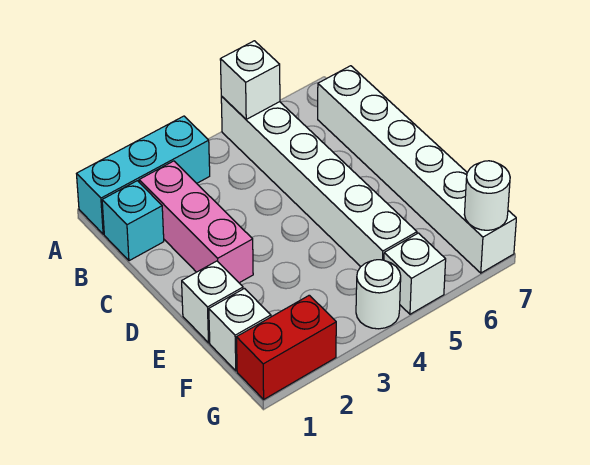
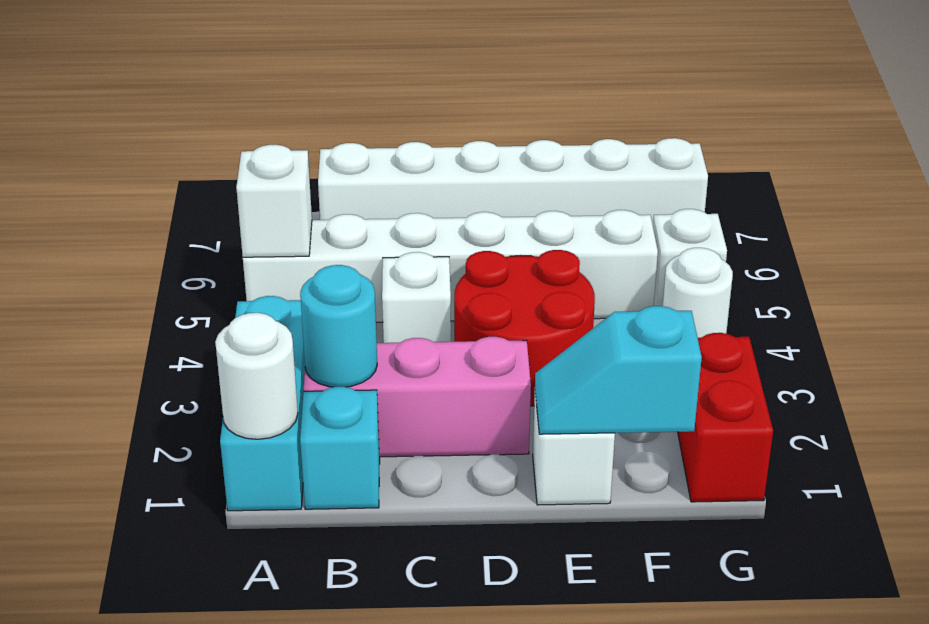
none -> cyan round brick B2 level 2
none -> red round brick D3:E4 level 1
none -> cyan slope E1:F1 level 2 top F
white brick F1 level 1 -> white brick C4 level 1
white round brick G7 level 2 -> white round brick A1 level 2

